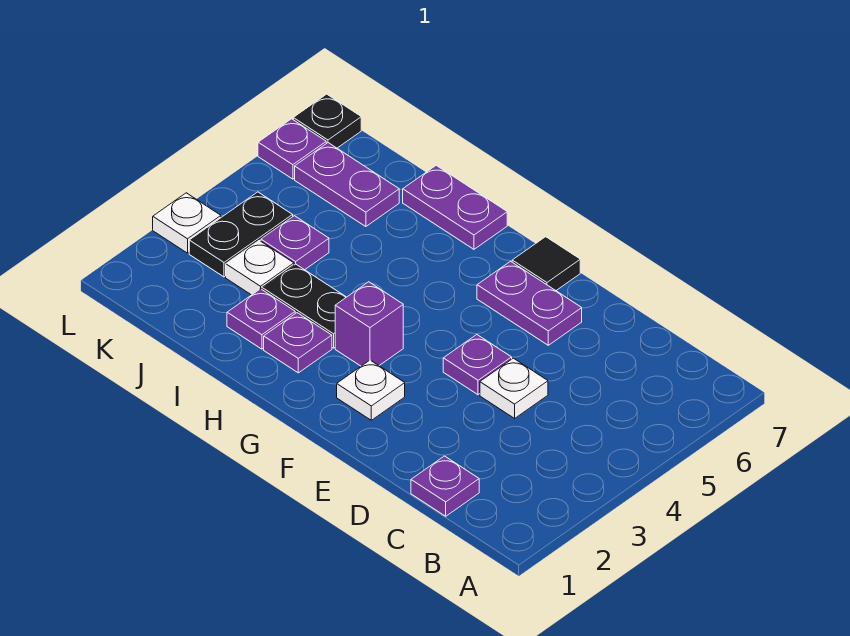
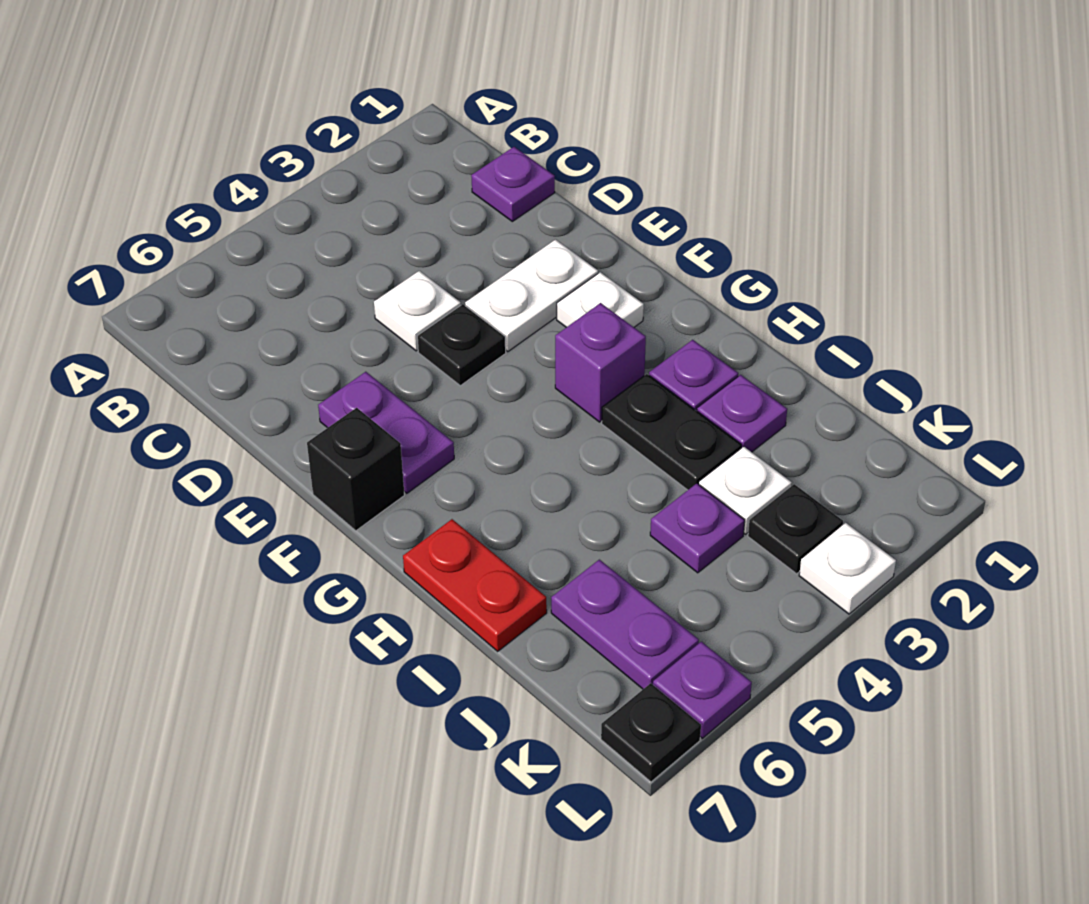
none -> white plate E2:E3 level 1
purple plate E4 level 1 -> black plate E4 level 1
black tile F7 level 1 -> black brick F7 level 1
purple plate H7:I7 level 1 -> red plate H7:I7 level 1
black plate K3:K4 level 1 -> black plate K3 level 1

